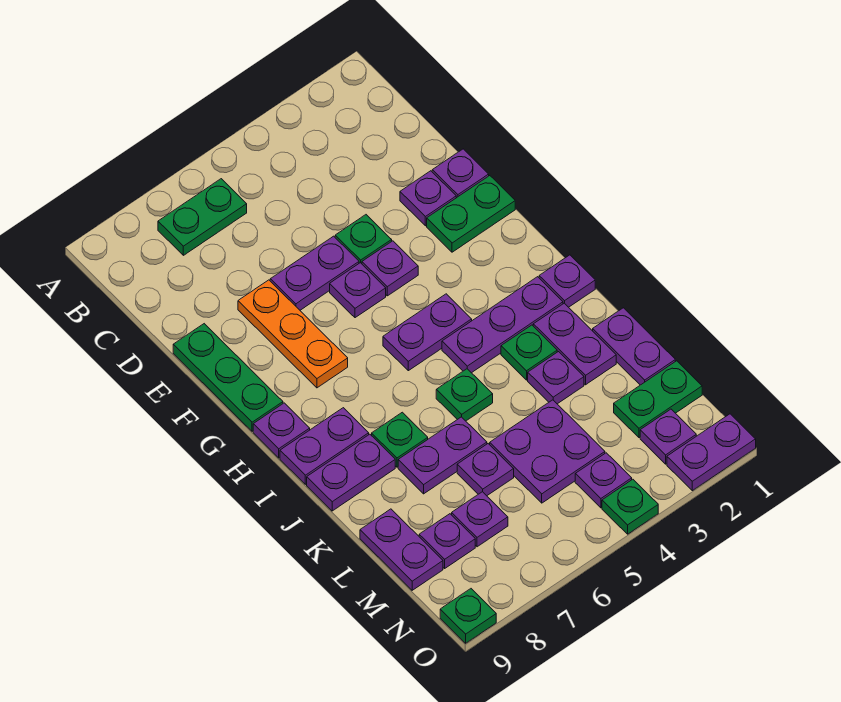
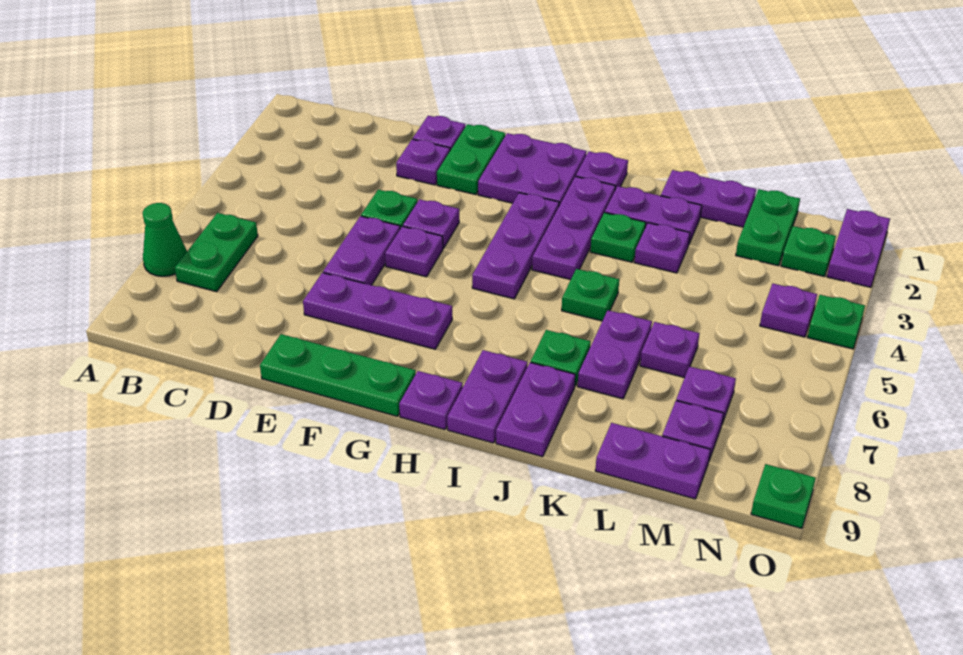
none -> green cone A7 level 1
orange plate E7:G7 level 1 -> purple plate E7:G7 level 1
purple plate H4:H5 level 1 -> purple plate H3:H5 level 1
purple plate L4:M5 level 1 -> purple plate G1:H2 level 1
purple plate N2 level 1 -> green plate N2 level 1

